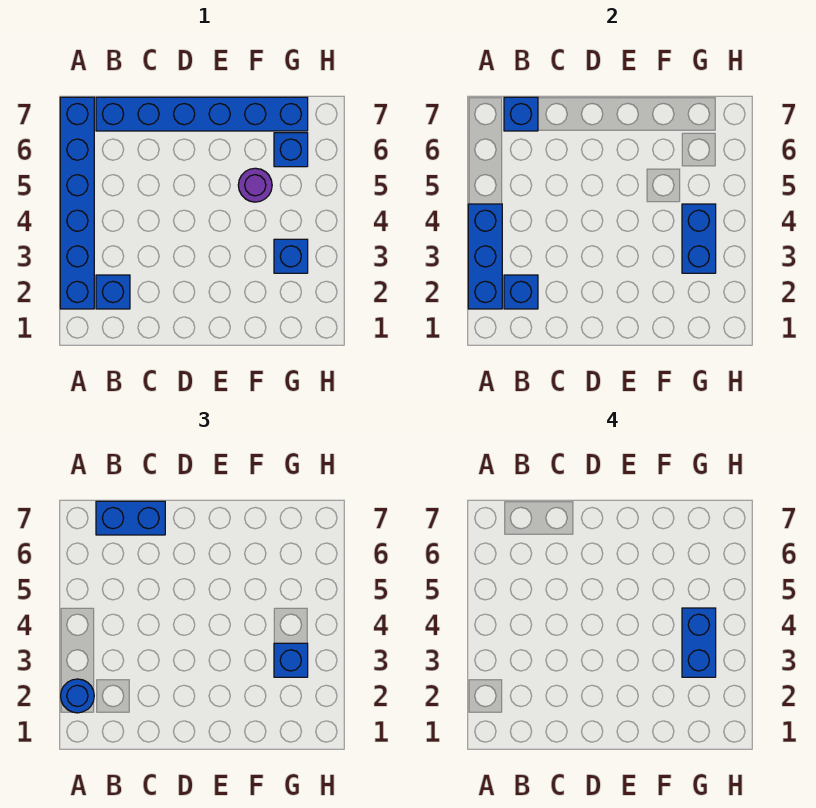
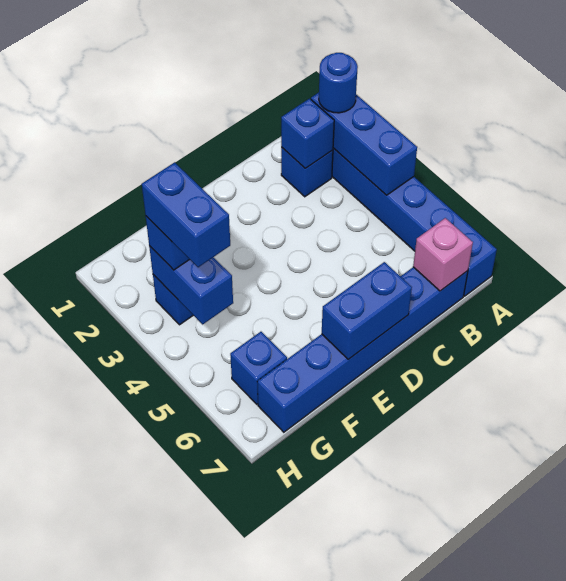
blue brick B7 level 2 -> pink brick B7 level 2
blue brick B7:C7 level 3 -> blue brick D7:E7 level 2
purple round brick F5 level 1 -> none

